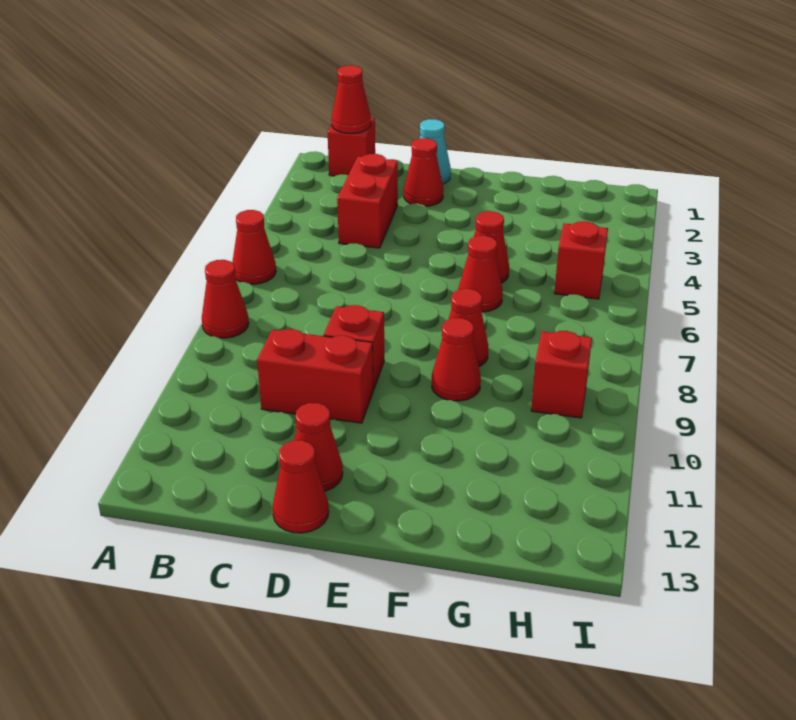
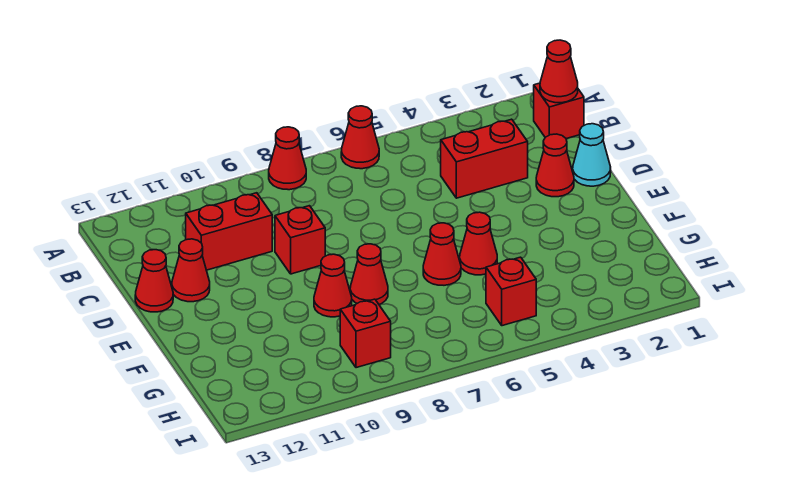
red brick C10:D10 level 1 -> red brick C10:C11 level 1

